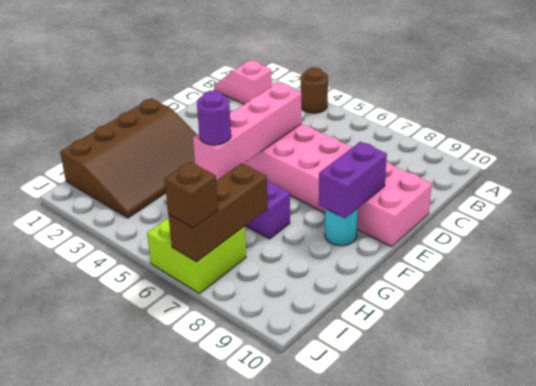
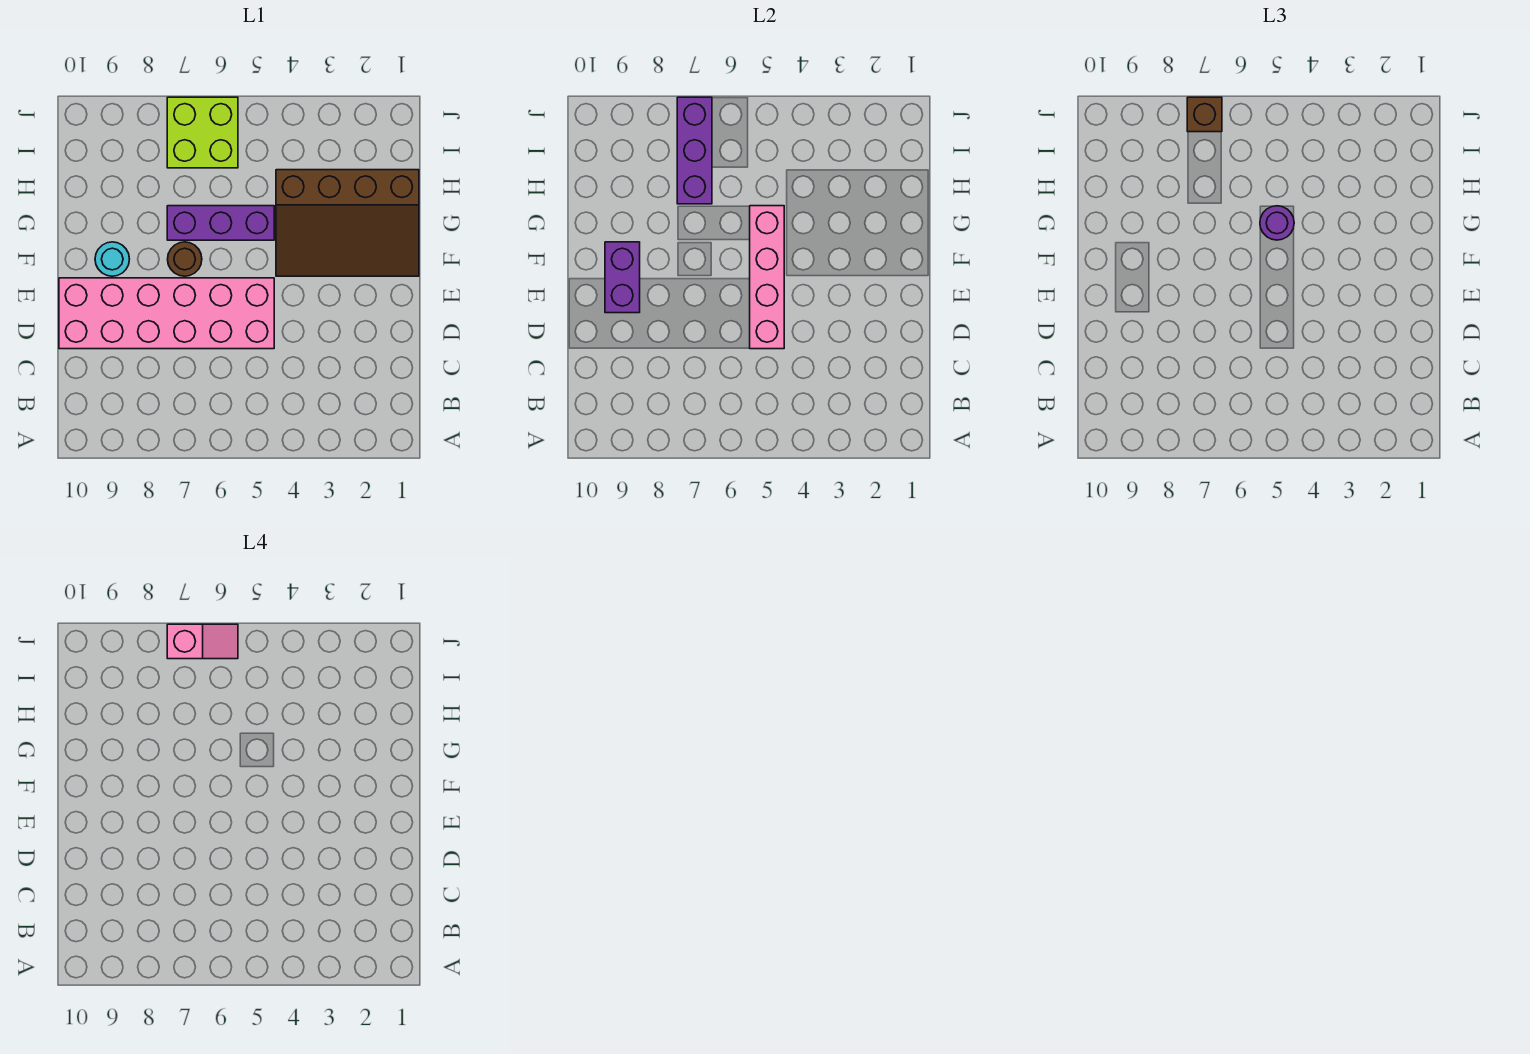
brown round brick A4 level 1 -> brown round brick F7 level 1
pink slope B1:B2 level 1 top 2 -> pink slope J6:J7 level 4 top 7
brown slope F1:I3 level 1 top 1 -> brown slope F1:H4 level 1 top H
brown brick H7:J7 level 2 -> purple brick H7:J7 level 2

